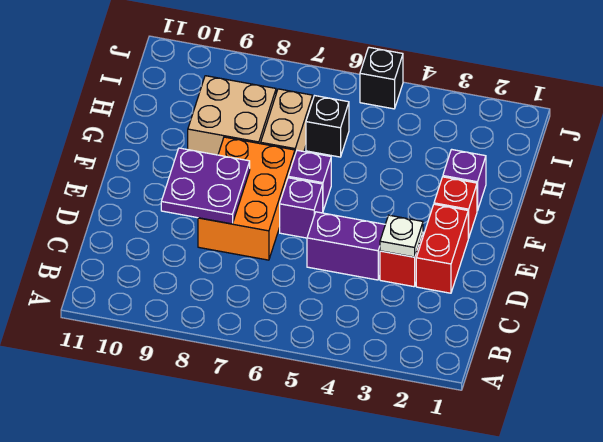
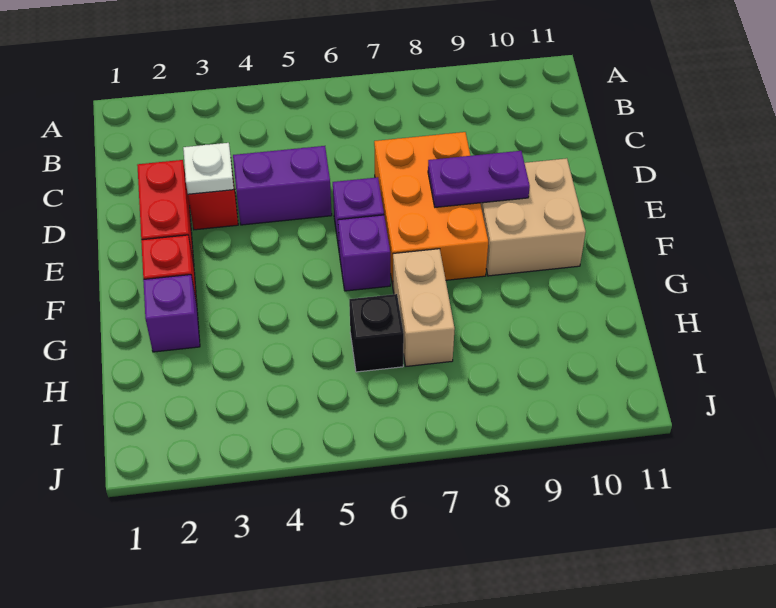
purple plate D8:E9 level 2 -> purple plate E8:E9 level 2
tan brick G8:H9 level 1 -> tan brick E9:F10 level 1
black brick J5 level 1 -> none

